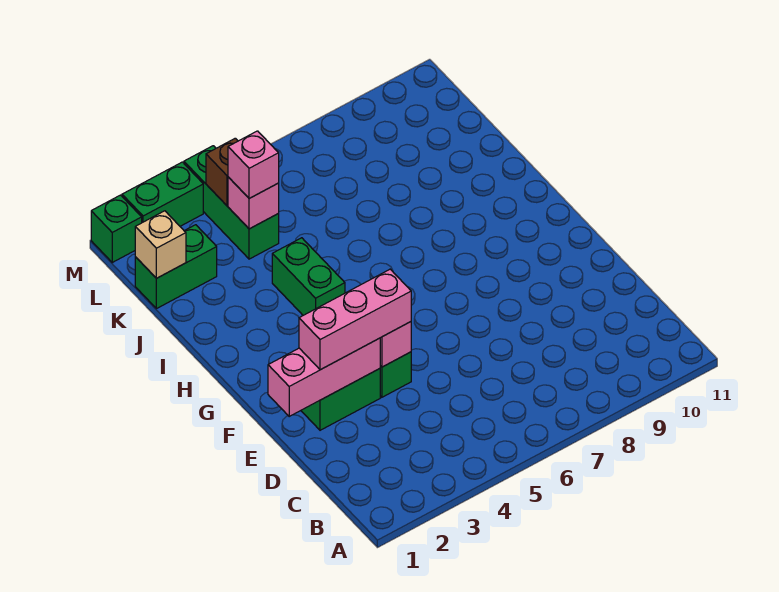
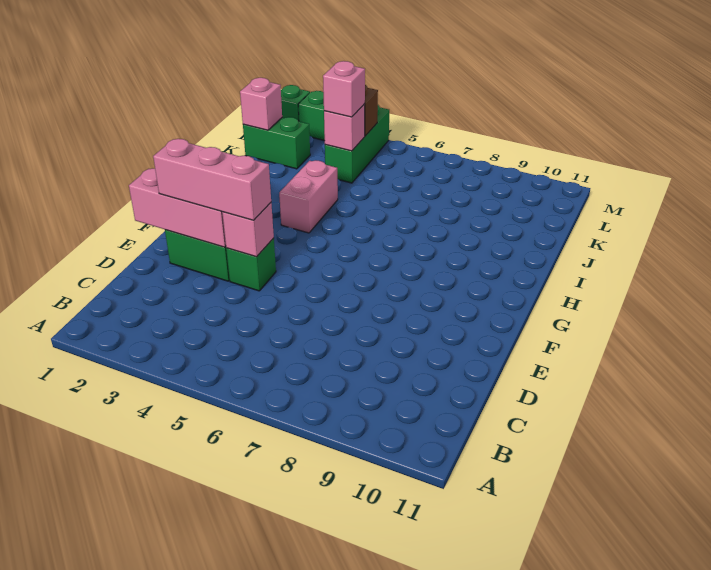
green brick H4:I4 level 1 -> pink brick H4:I4 level 1
tan brick K1 level 2 -> pink brick K1 level 2

